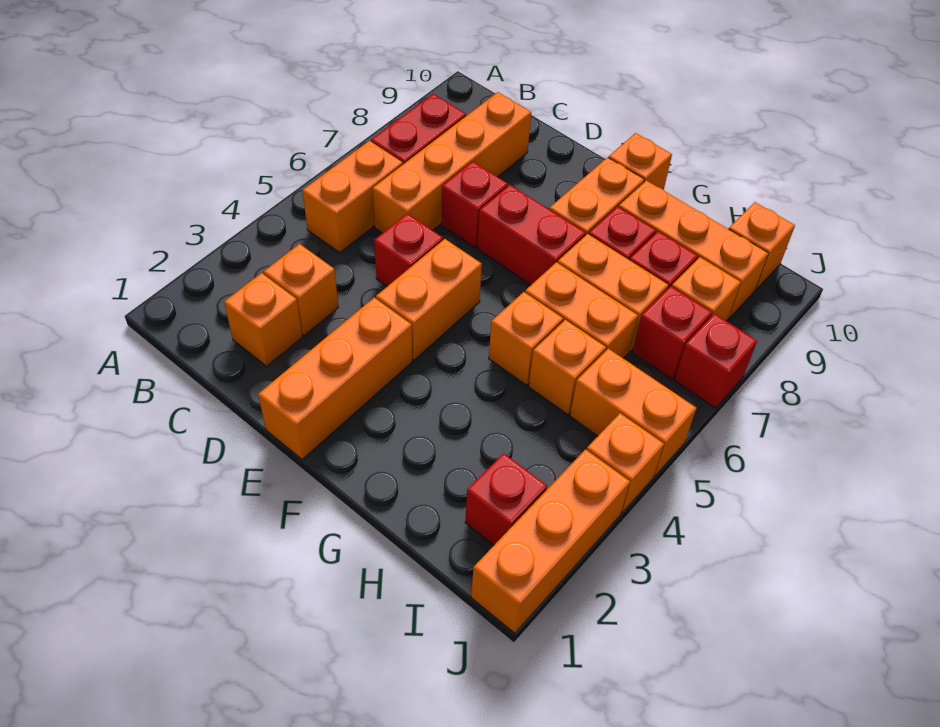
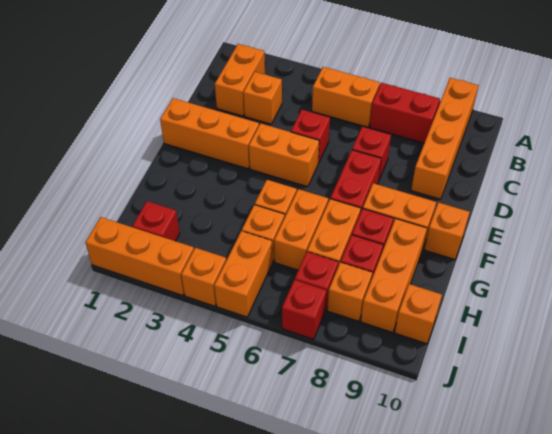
orange brick C2 level 1 -> orange brick B2:C2 level 1
orange brick C6:C9 level 1 -> orange brick A9:D9 level 1

